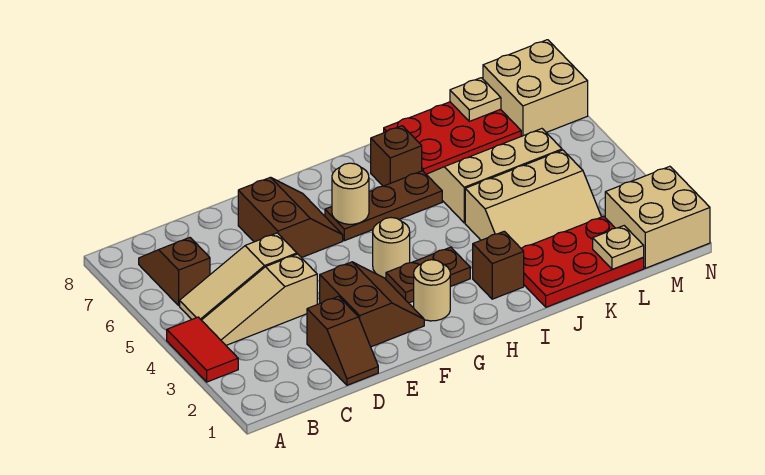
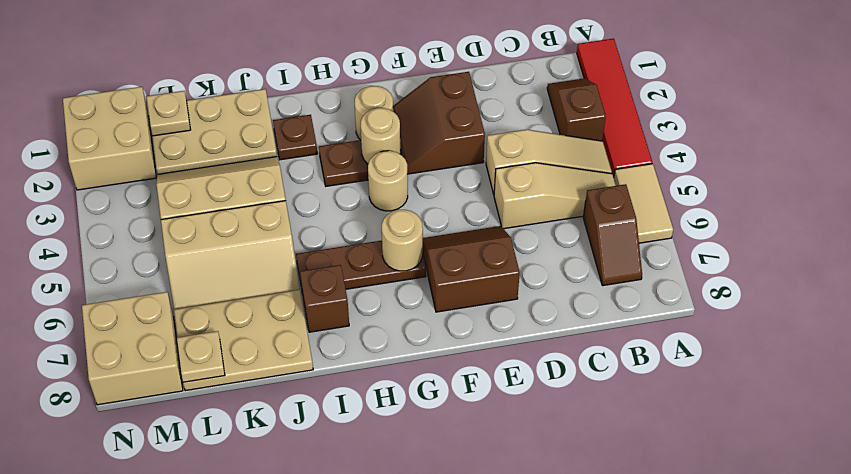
red tile A3:A4 level 1 -> red tile A1:A4 level 1
none -> tan tile A5:A6 level 1
brown slope D1:D2 level 1 top 2 -> brown slope B2:B3 level 1 top 3
brown slope E6:F7 level 1 top E -> brown slope E6:F7 level 1 top 7
none -> tan round brick G3 level 2
brown brick I2 level 1 -> brown plate I2 level 1
red plate J1:L2 level 1 -> tan plate J1:L2 level 1
red plate J7:L8 level 1 -> tan plate J7:L8 level 1

